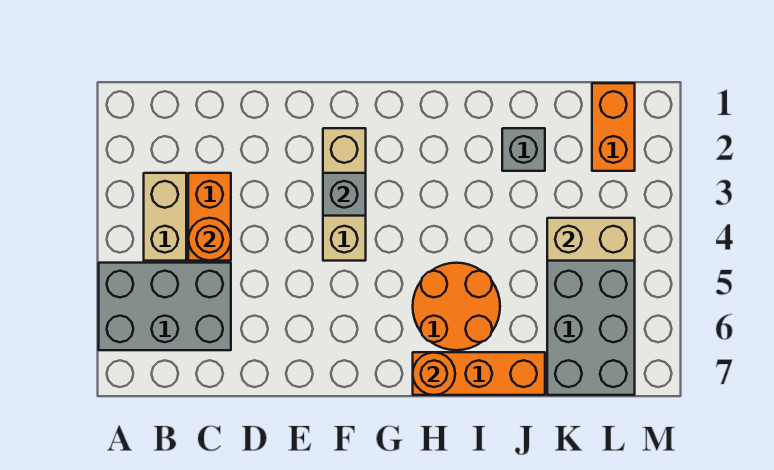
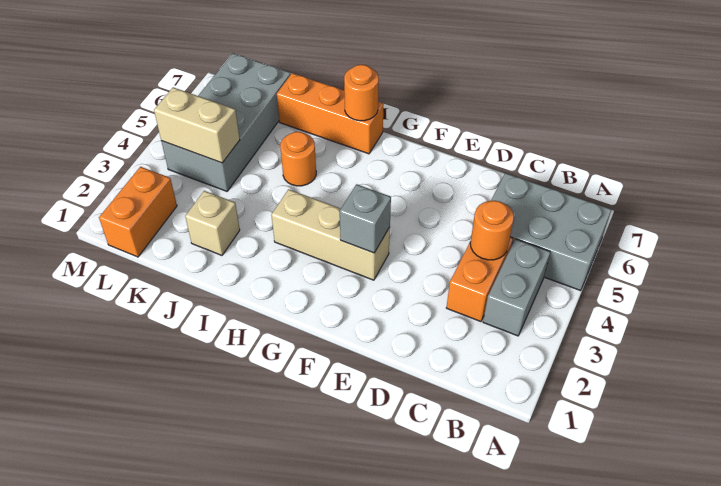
tan brick B3:B4 level 1 -> grey brick B3:B4 level 1
tan brick F2:F4 level 1 -> tan brick F3:H3 level 1
orange round brick H5:I6 level 1 -> orange round brick I5 level 1
grey brick J2 level 1 -> tan brick J2 level 1

